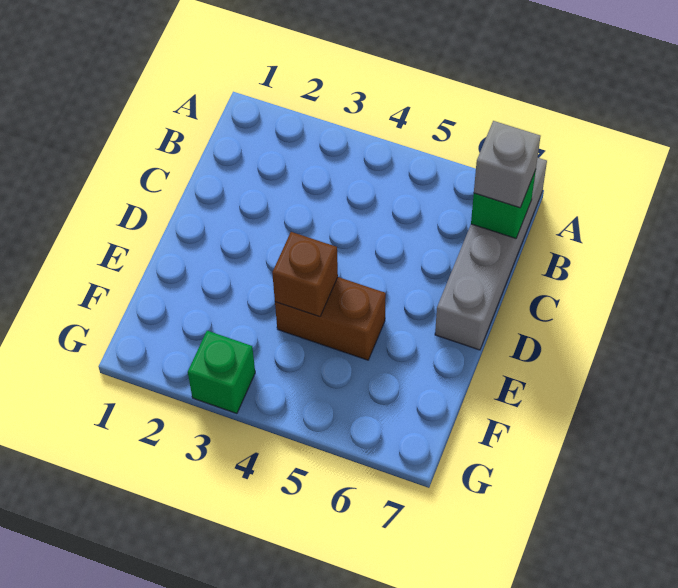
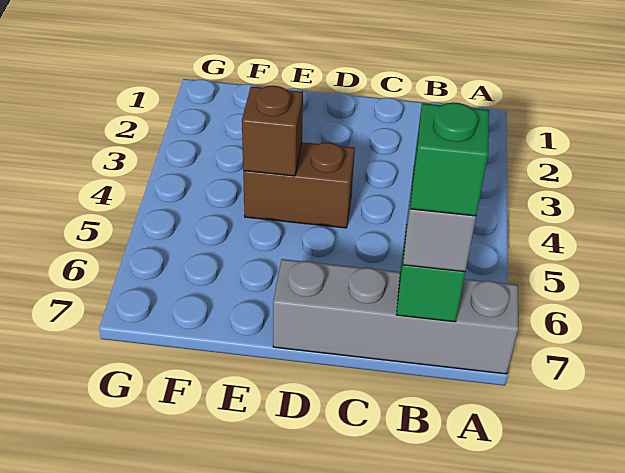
brown brick E4:E5 level 1 -> brown brick D4:E4 level 1
green brick G3 level 1 -> green brick B7 level 4

